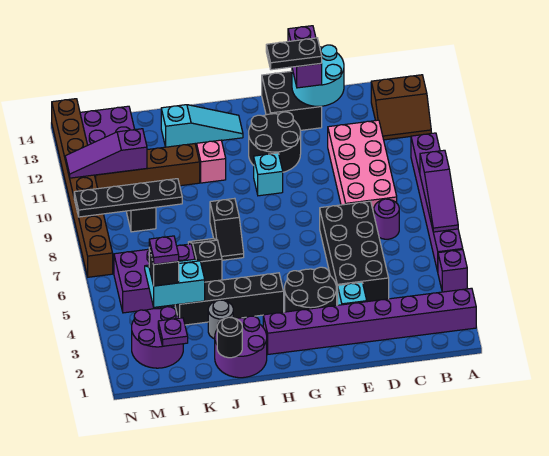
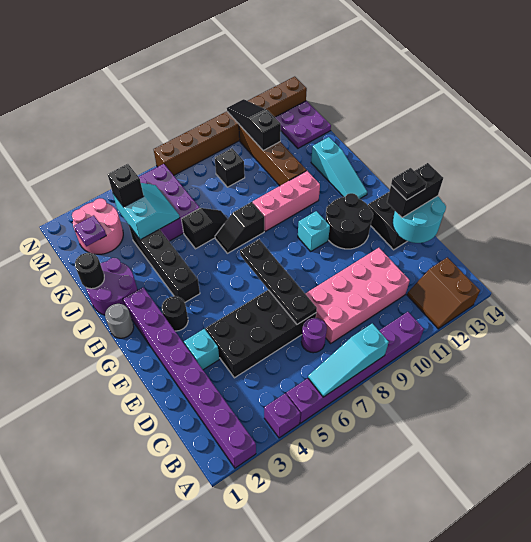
purple slope A6:A8 level 2 top 8 -> cyan slope A6:A8 level 2 top 8
purple brick E13:E14 level 3 -> black brick E13:E14 level 3
black plate E13:F13 level 4 -> black plate E13 level 4
black round brick F3:G4 level 1 -> black round brick G3 level 1
pink brick I11 level 1 -> pink brick I9:I11 level 1
grey round brick J3 level 1 -> grey round brick H1 level 1
black plate K9:N9 level 2 -> black plate D7:G7 level 2
purple round brick L2:M3 level 1 -> pink round brick L2:M3 level 1
purple plate L4 level 4 -> none
purple slope L11:N11 level 2 top L -> black slope L11:N11 level 2 top L

